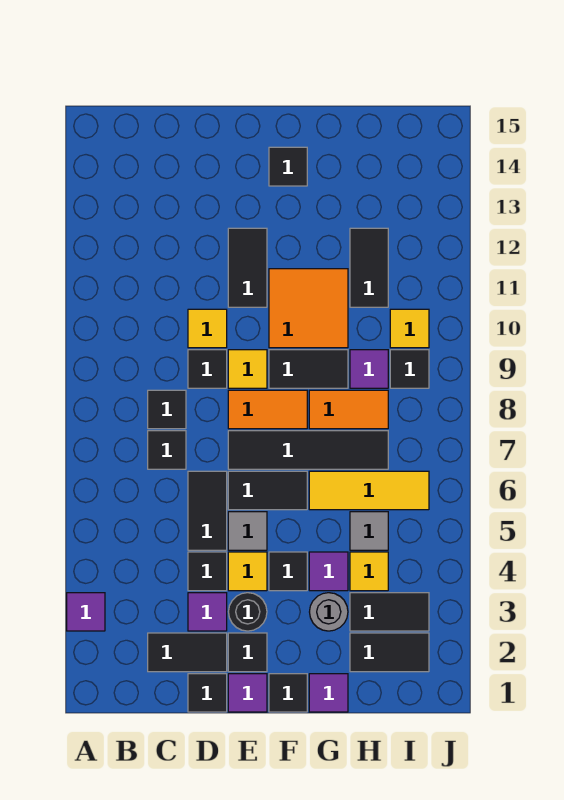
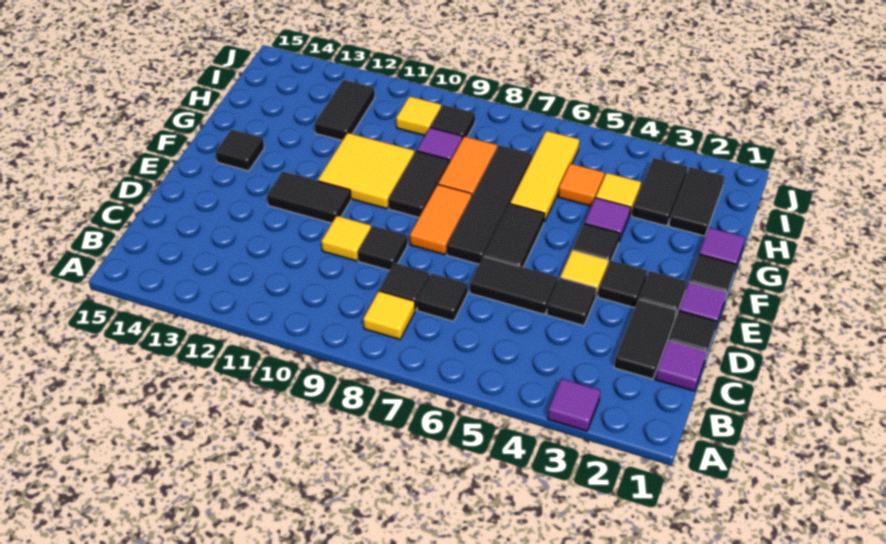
purple tile D3 level 1 -> purple tile C1 level 1
black round brick E3 level 1 -> black tile E3 level 1
grey tile E5 level 1 -> none
yellow tile E9 level 1 -> yellow tile B8 level 1
orange tile F10:G11 level 1 -> yellow tile F10:G11 level 1
grey round brick G3 level 1 -> none
grey tile H5 level 1 -> orange tile H5 level 1
black tile H11:H12 level 1 -> black tile H12:I12 level 1

